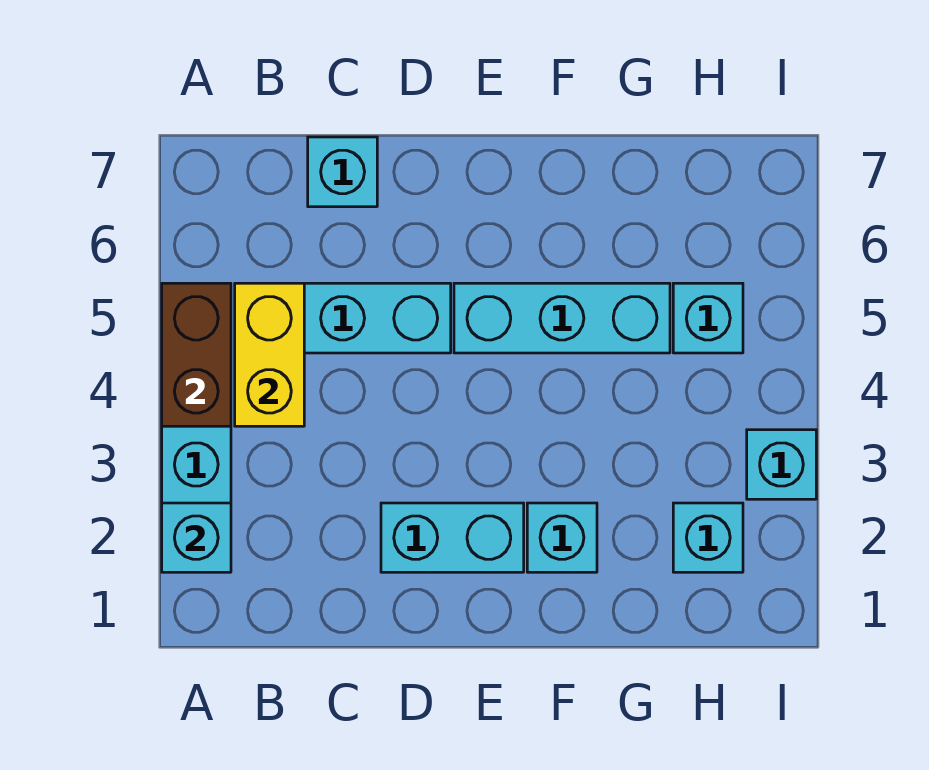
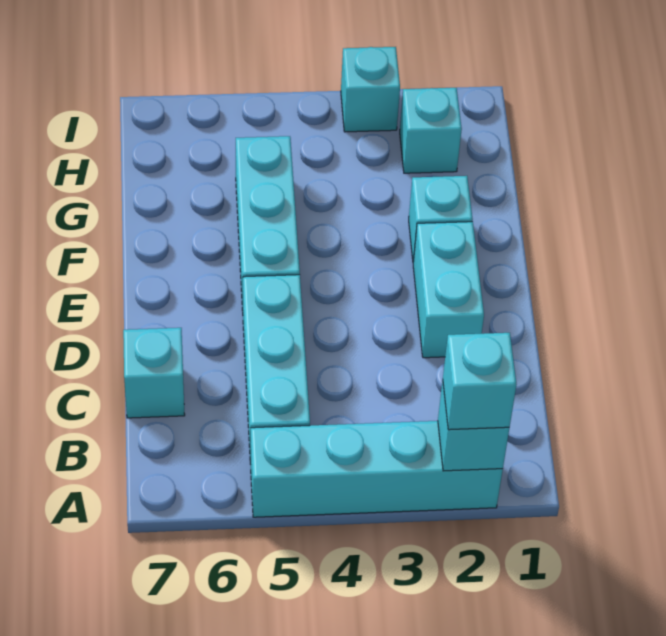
brown brick A4:A5 level 2 -> none
yellow brick B4:B5 level 2 -> none
cyan brick H5 level 1 -> cyan brick A2 level 3

